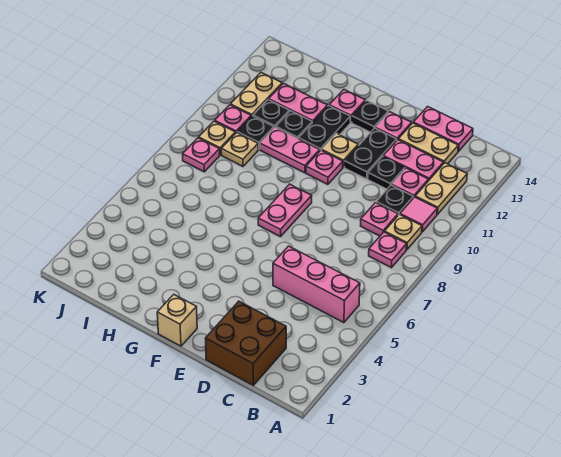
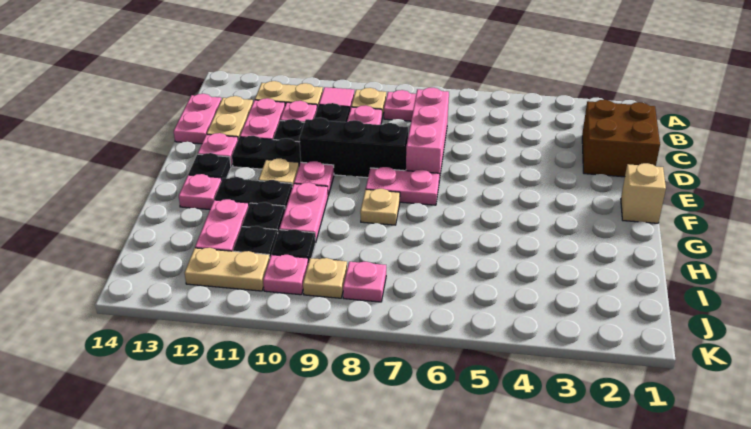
pink brick B5:D5 level 1 -> pink brick C7:E7 level 1
none -> black brick E8:E10 level 1
tan plate I9 level 1 -> tan plate G8 level 1

